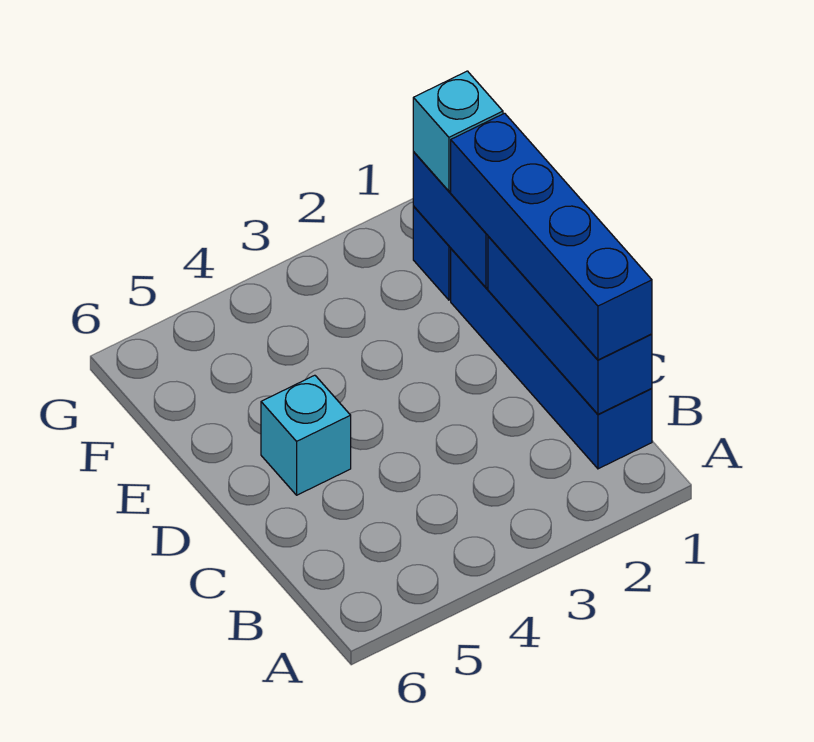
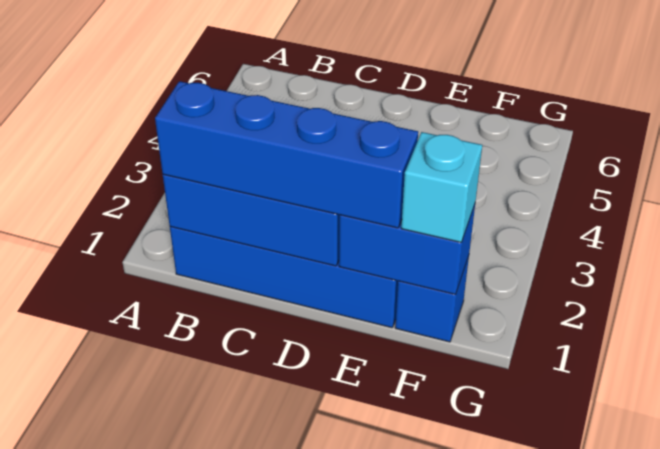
cyan brick D5 level 1 -> none

